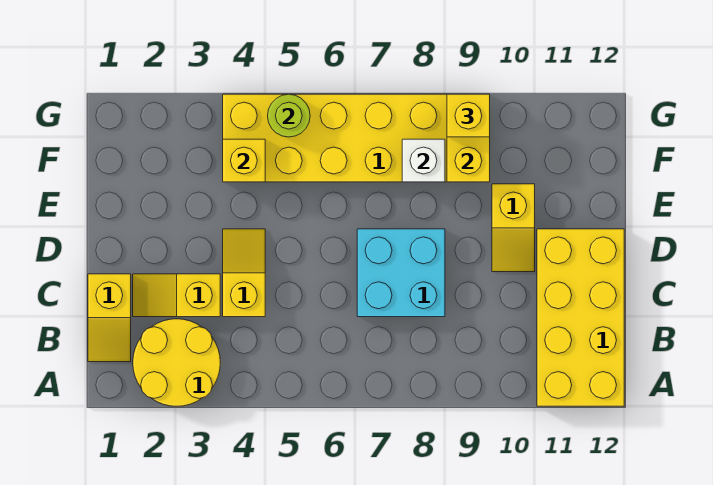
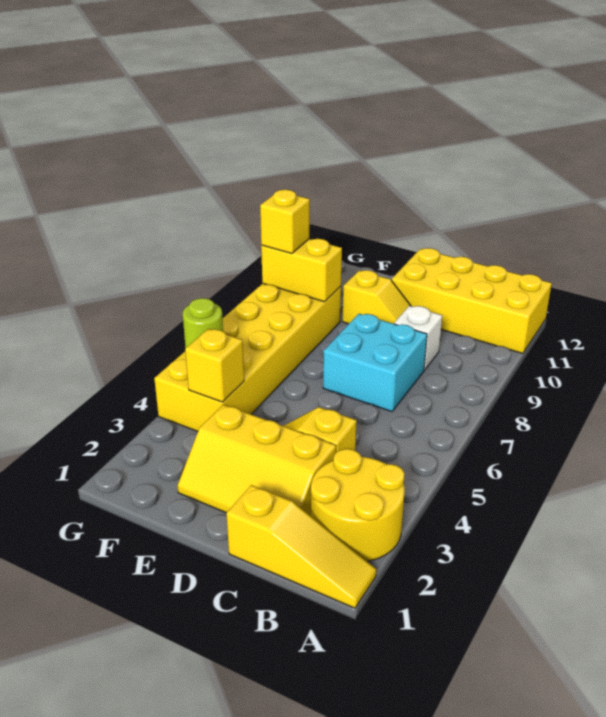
yellow slope B1:C1 level 1 top C -> yellow slope A1:C1 level 1 top C
yellow slope C2:C3 level 1 top 3 -> yellow slope C2:E3 level 1 top 3
white brick F8 level 2 -> white brick C9 level 1

